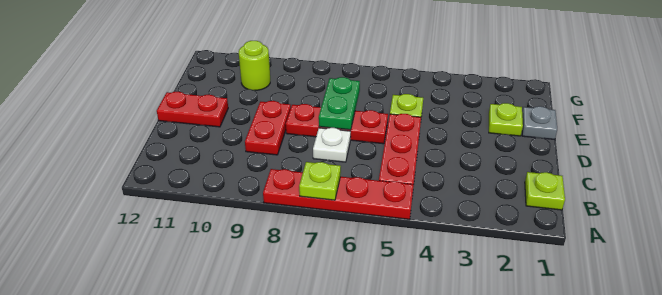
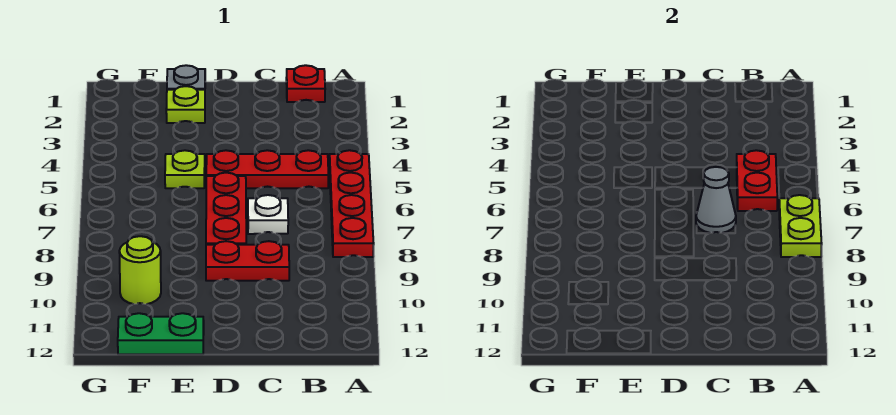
lime plate A7 level 2 -> lime plate A7:A8 level 2
lime plate B1 level 1 -> red plate B1 level 1
none -> grey cone C7 level 2
green plate D7:E7 level 2 -> green plate E12:F12 level 1
red plate D11:D12 level 1 -> red plate B5:B6 level 2

